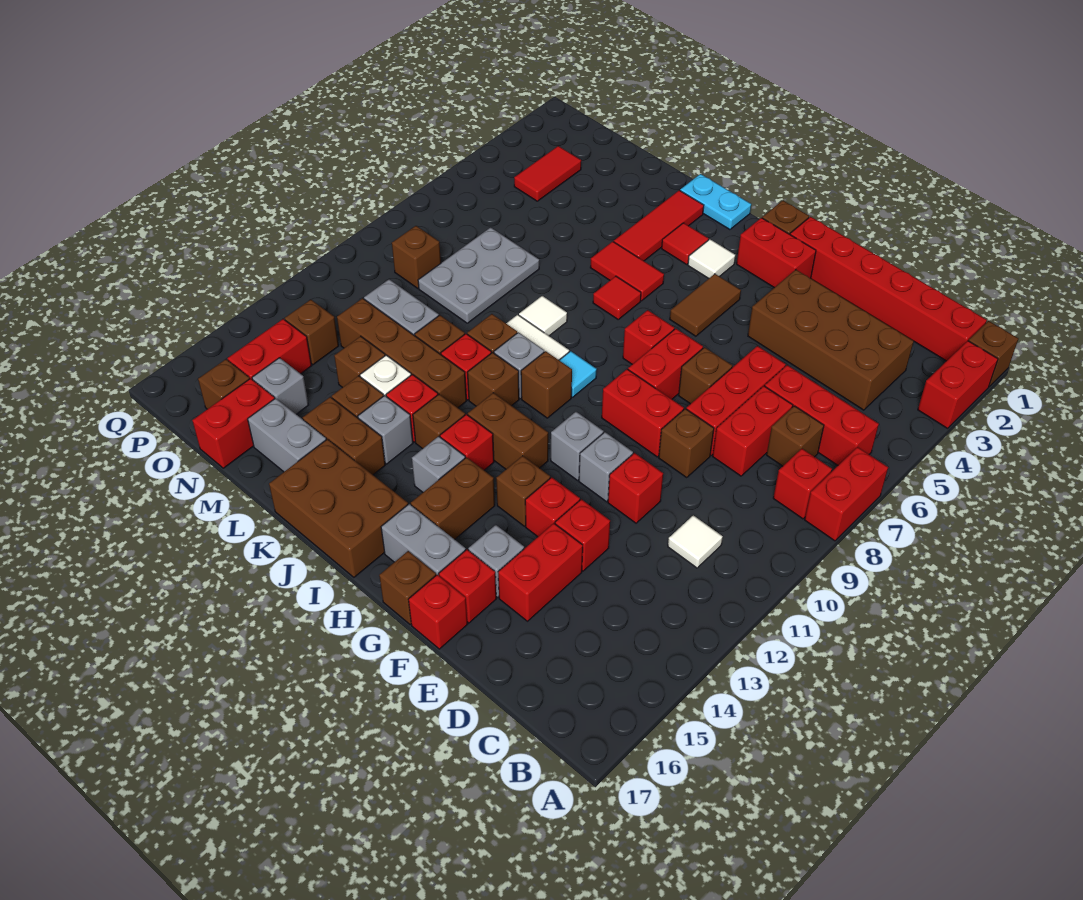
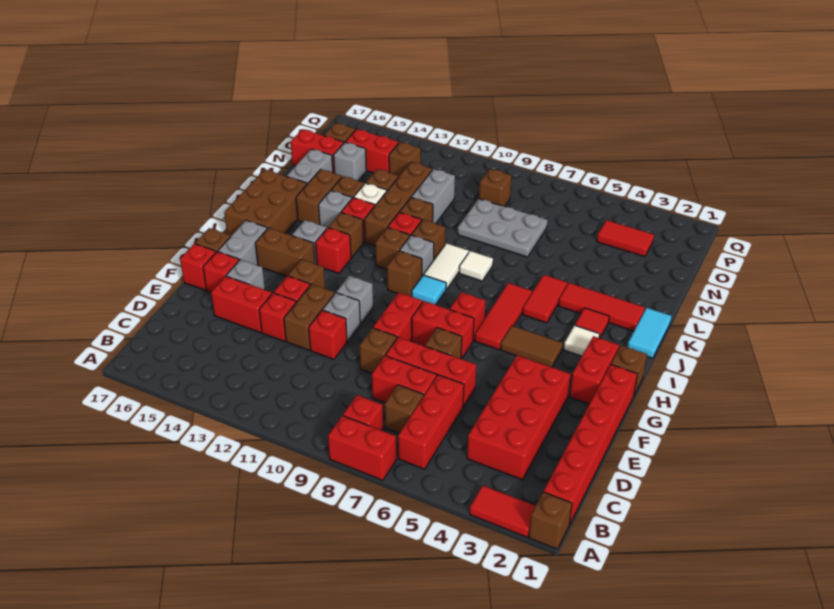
red brick A2:A3 level 1 -> red tile A2:A3 level 1
brown brick C3:F4 level 1 -> red brick C3:F4 level 1
white tile C11 level 1 -> none
brown brick H12:I12 level 1 -> brown brick E12:F12 level 1
cyan plate J1:K1 level 1 -> cyan tile J1:K1 level 1
red tile J6 level 1 -> red tile H6:J6 level 1

